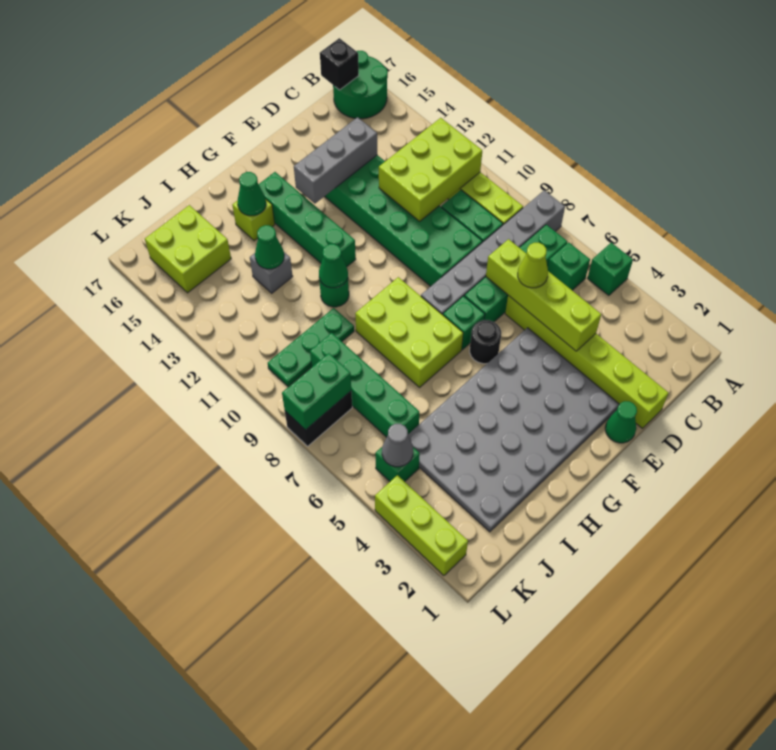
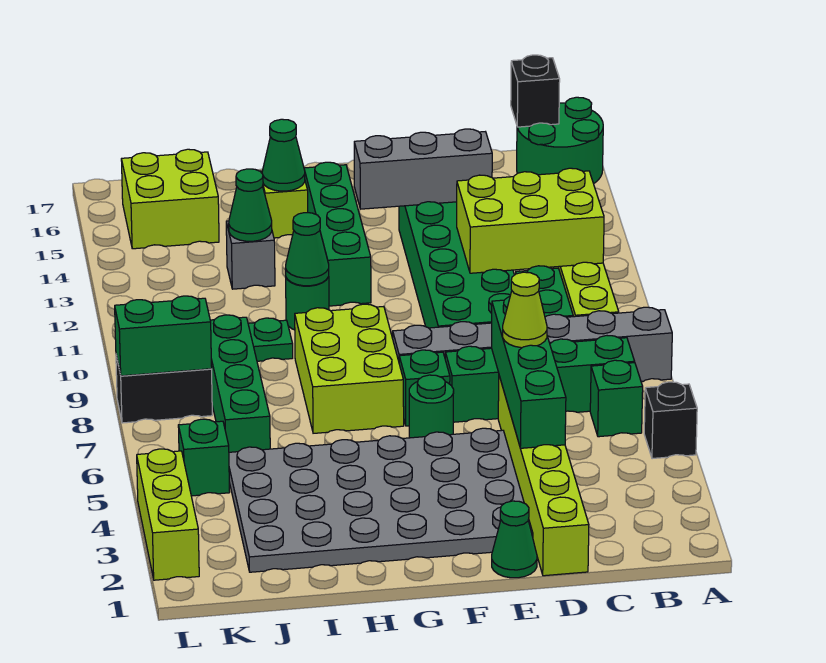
green brick A5 level 1 -> black brick A5 level 1
lime brick D4:D7 level 2 -> green brick D4:D7 level 2
black round brick F6 level 1 -> green round brick F6 level 1
grey cone K5 level 2 -> none

